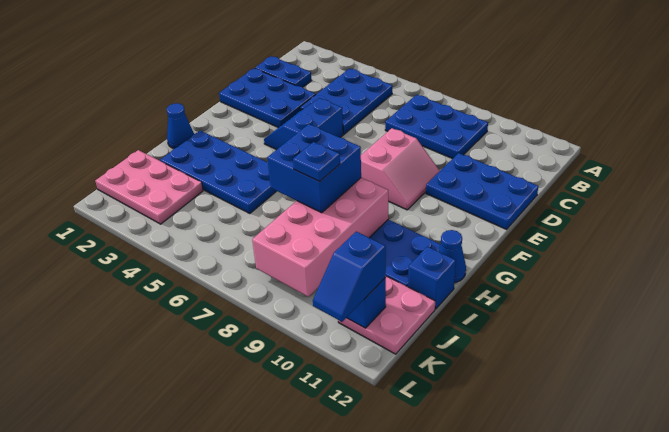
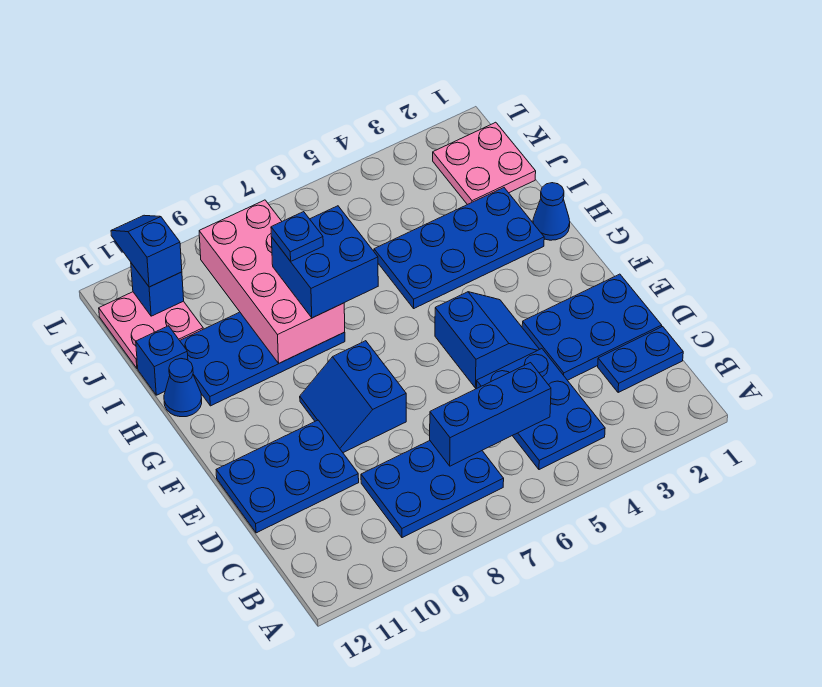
none -> blue brick C5:C7 level 2
pink slope E8:F9 level 1 top 8 -> blue slope E8:F9 level 1 top 8
pink plate J1:K3 level 1 -> pink plate J1:K2 level 1

